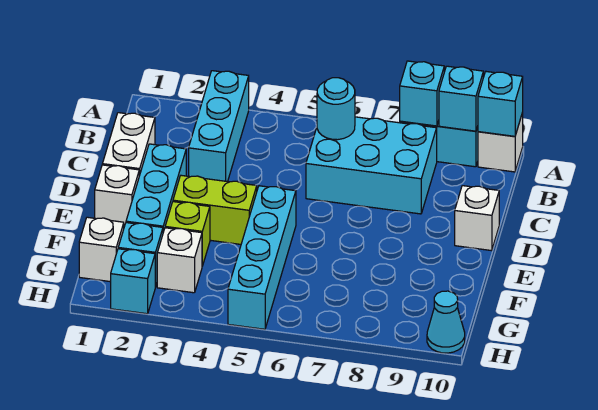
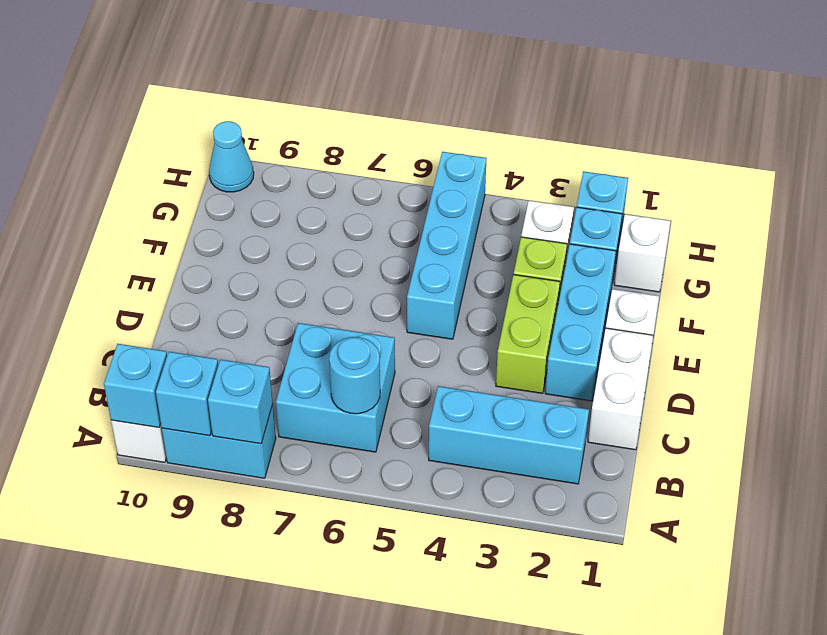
cyan brick A3:C3 level 1 -> cyan brick B2:B4 level 1
cyan brick B6:C8 level 1 -> cyan brick B6:C7 level 1
white brick D10 level 1 -> none
lime brick E3:E4 level 1 -> lime brick D3:E3 level 1

